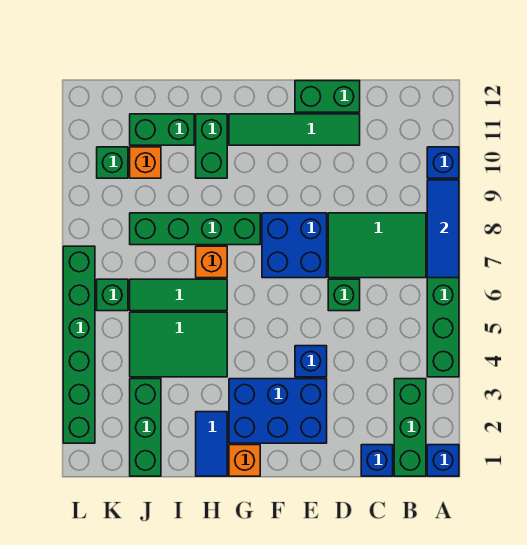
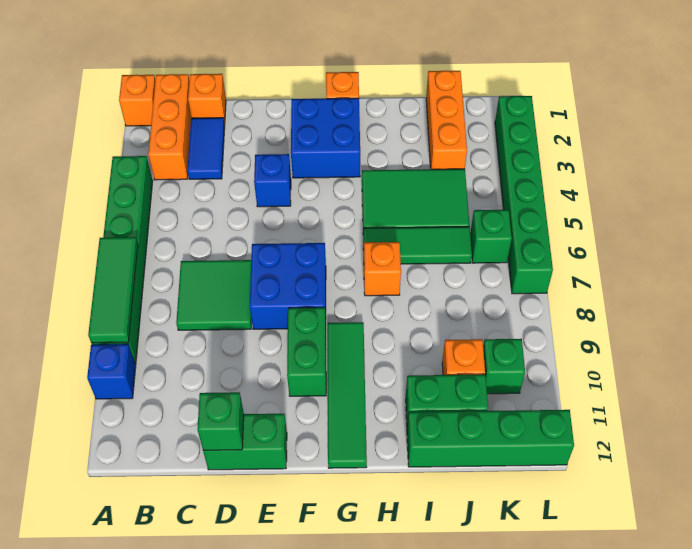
blue brick A1 level 1 -> orange brick A1 level 1
blue tile A7:A9 level 2 -> green tile A7:A9 level 2
green brick B1:B3 level 1 -> orange brick B1:B3 level 1
green tile B7:D8 level 1 -> green tile C7:D8 level 1
blue brick C1 level 1 -> orange brick C1 level 1
green brick D6 level 1 -> green brick D12 level 2
green tile D11:G11 level 1 -> green tile G9:G12 level 1
blue brick E2:G3 level 1 -> blue brick F2:G3 level 1
green brick G8:J8 level 1 -> green brick I12:L12 level 1
blue tile H1:H2 level 1 -> blue tile C2:C3 level 1
green brick H10:H11 level 1 -> green brick F9:F10 level 1
green brick J1:J3 level 1 -> orange brick J1:J3 level 1

